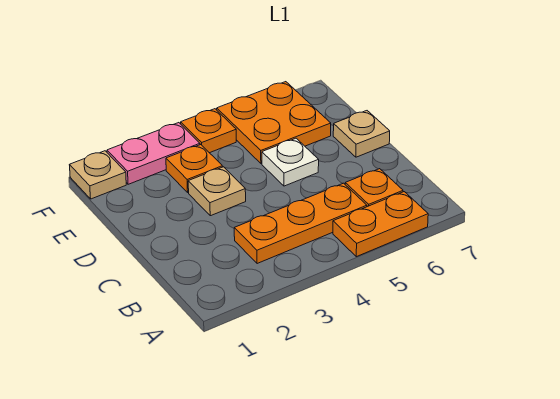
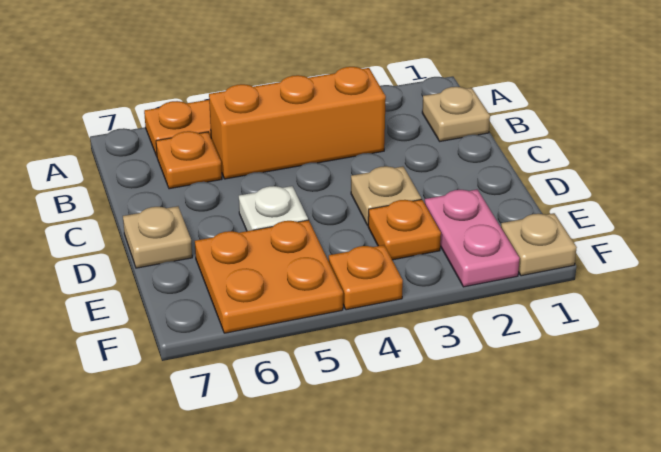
none -> tan plate B1 level 1
orange plate B3:B5 level 1 -> orange brick B3:B5 level 1
pink plate F2:F3 level 1 -> pink plate E2:F2 level 1

